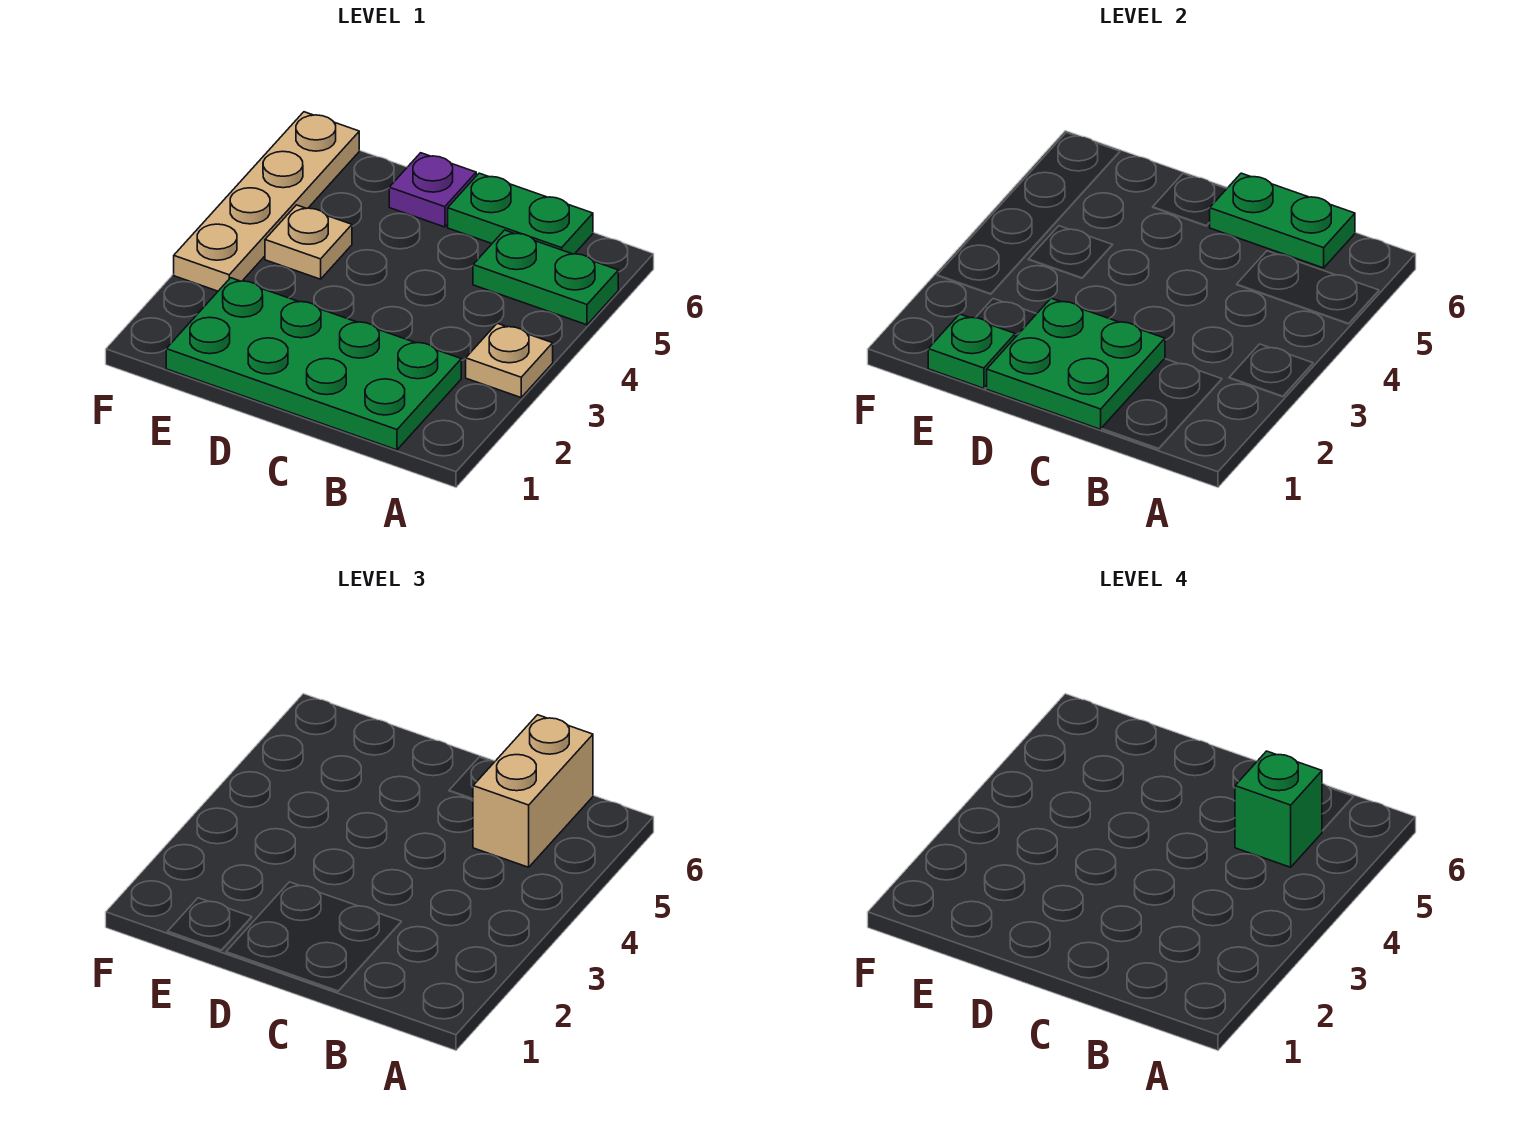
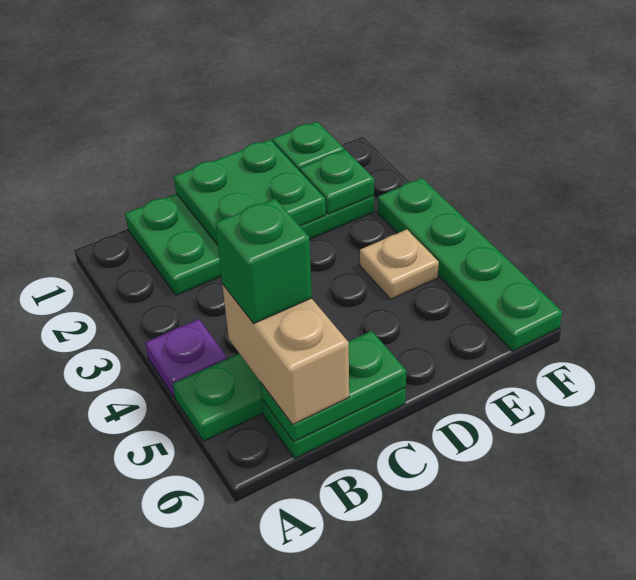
tan plate A3 level 1 -> none
purple plate D6 level 1 -> purple plate A4 level 1
none -> green plate E2 level 2
tan plate F3:F6 level 1 -> green plate F3:F6 level 1

